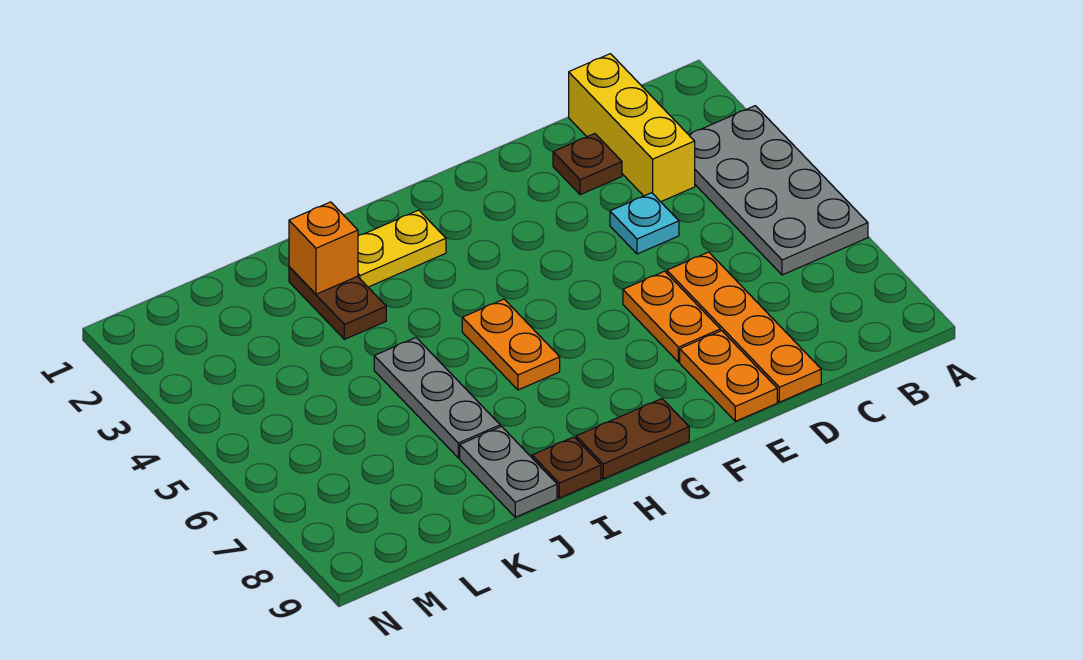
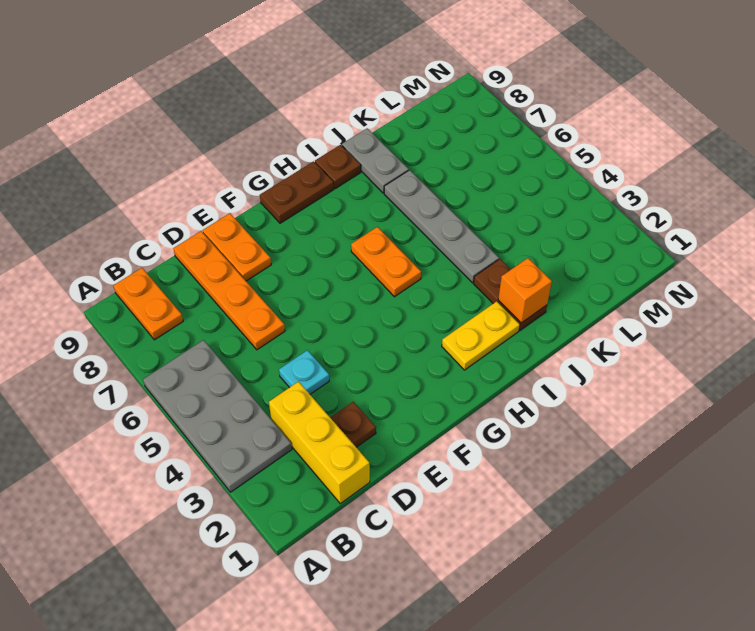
orange plate E6:E7 level 1 -> orange plate B8:B9 level 1
grey plate J5:J7 level 1 -> grey plate J4:J7 level 1

